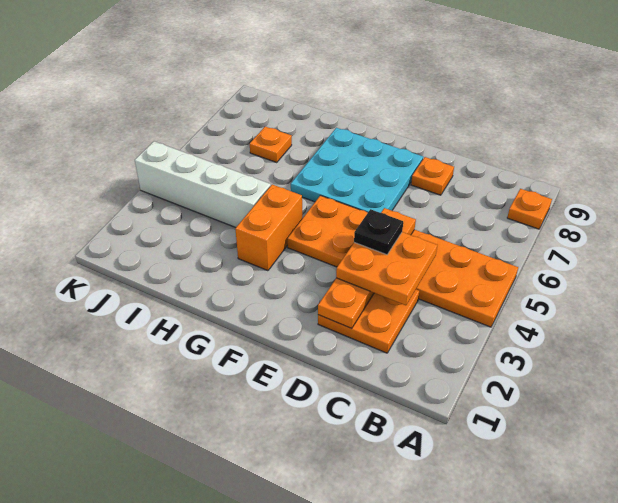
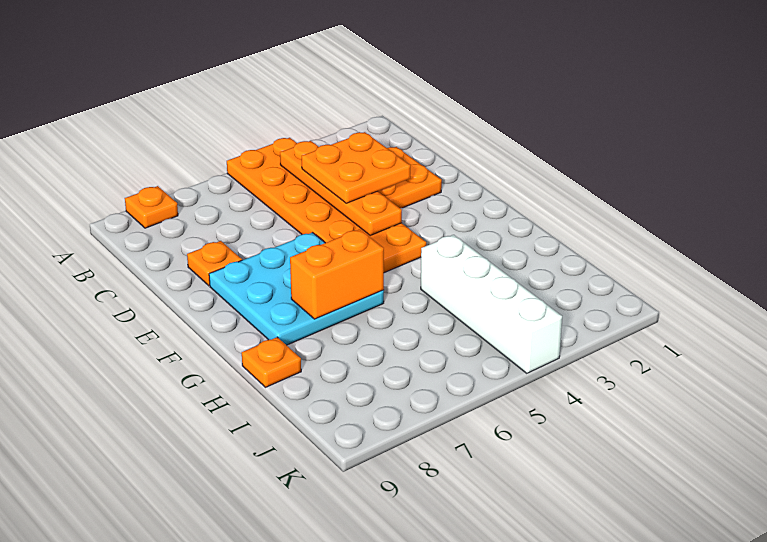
orange plate D2:D5 level 2 -> orange plate B4:E4 level 2
black plate D4 level 4 -> none
orange brick G3:G4 level 1 -> orange brick G6:G7 level 2
orange plate I7 level 1 -> orange plate H9 level 1

